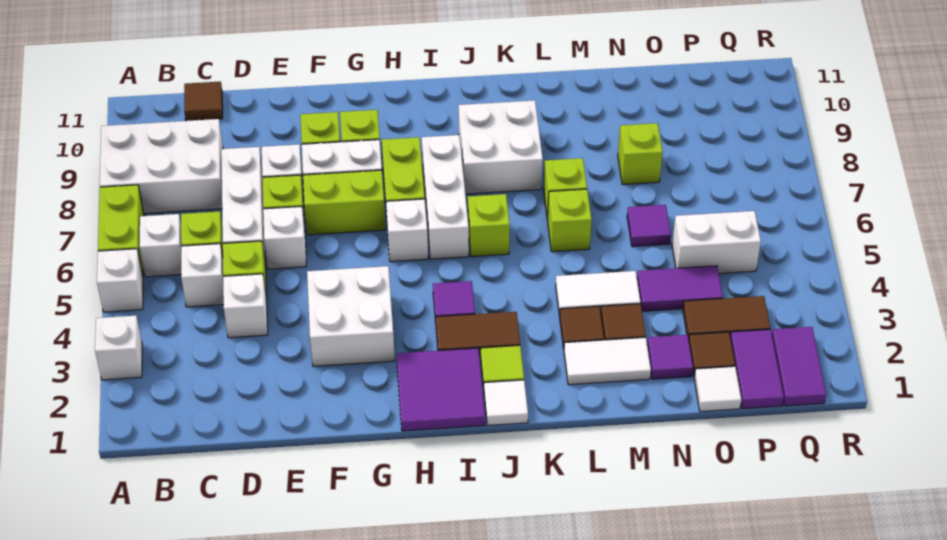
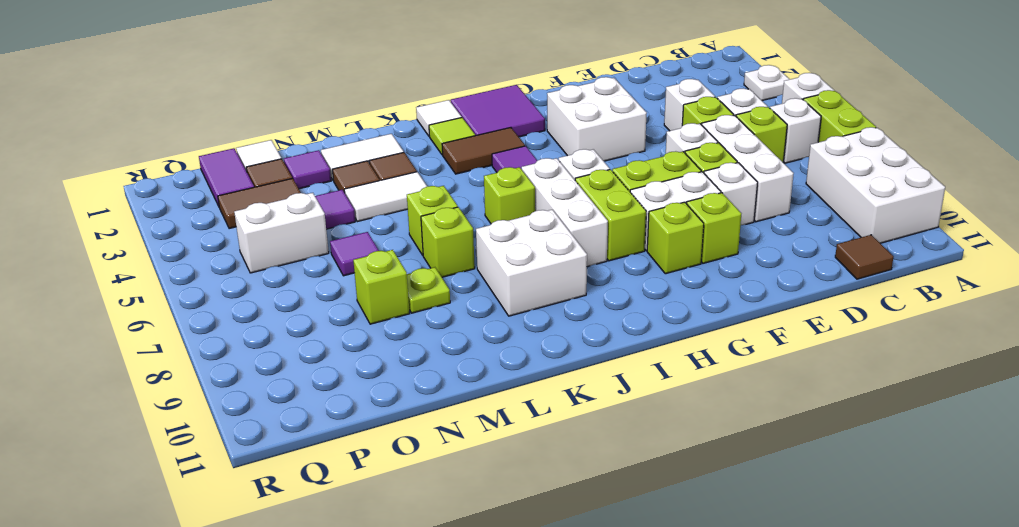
white brick A3 level 1 -> white plate A3 level 1
white brick A8:C9 level 1 -> white brick A8:B10 level 1
none -> lime plate M8 level 1
purple tile Q1:Q2 level 1 -> none

